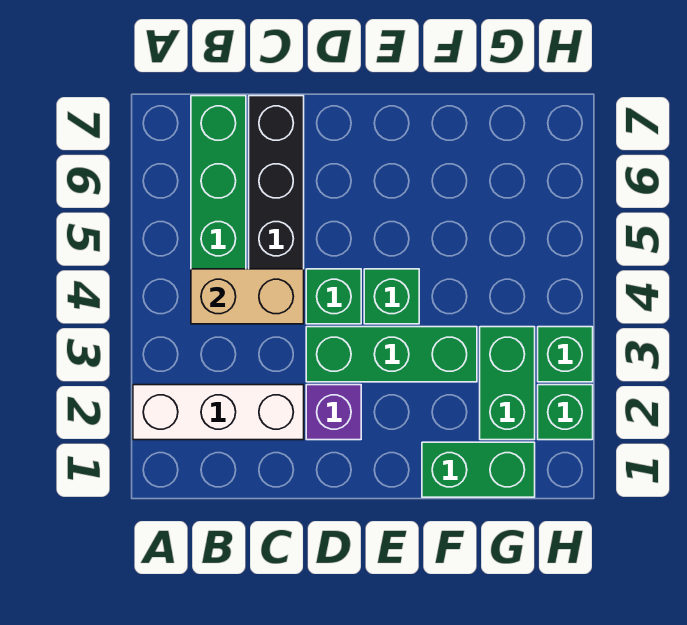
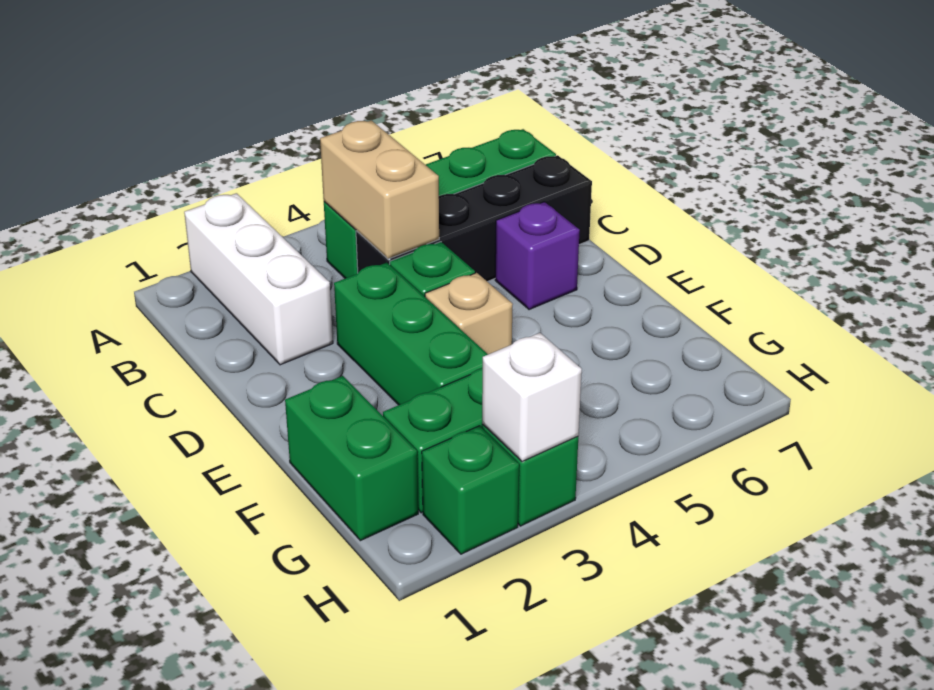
purple brick D2 level 1 -> purple brick D6 level 1
green brick E4 level 1 -> tan brick E4 level 1
none -> white brick H3 level 2

